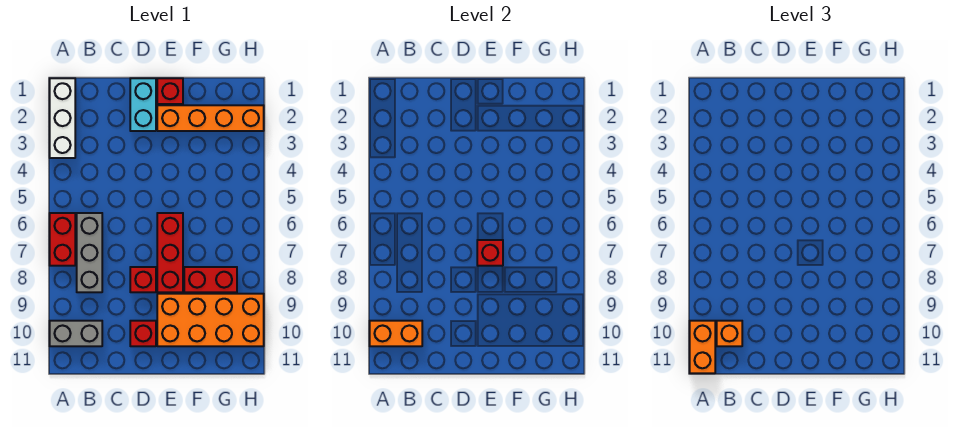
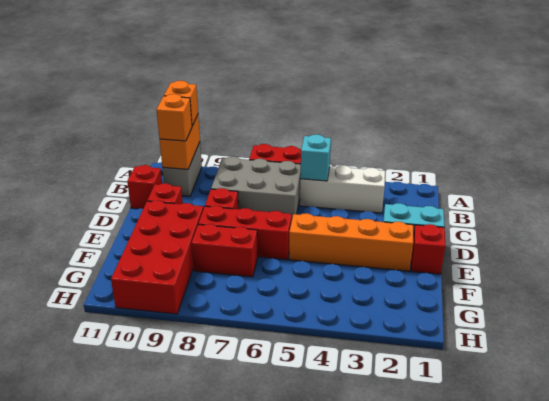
white brick A1:A3 level 1 -> white brick B3:B5 level 1
orange brick A10:A11 level 3 -> orange brick A10 level 3
none -> cyan brick B5 level 2
grey brick B6:B8 level 1 -> grey brick B6:C8 level 1
orange brick E2:H2 level 1 -> orange brick E2:E5 level 1
red brick E7 level 2 -> red brick C11 level 1
orange brick E9:H10 level 1 -> red brick E9:H10 level 1
red brick F8:G8 level 1 -> red brick F7:F8 level 1

